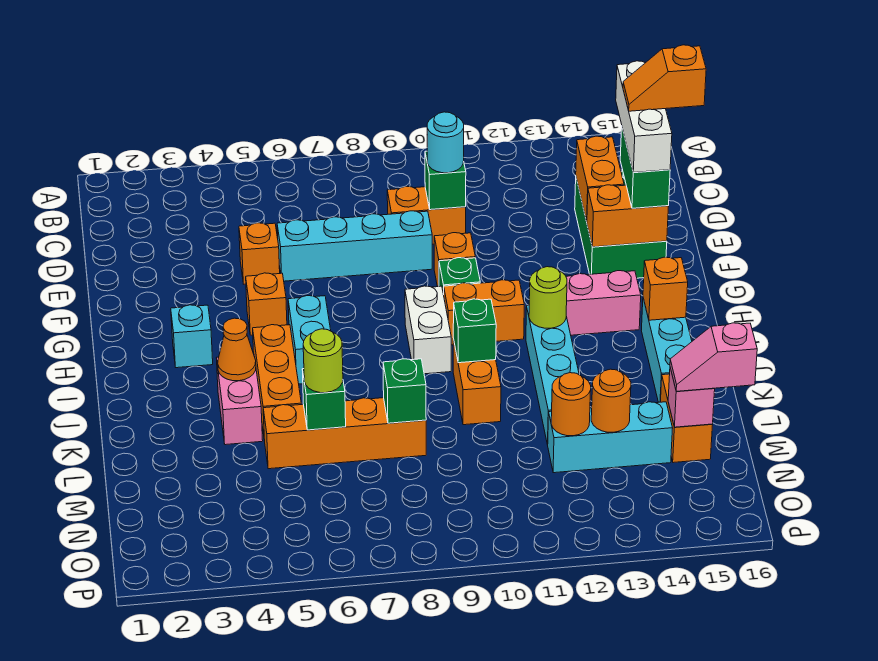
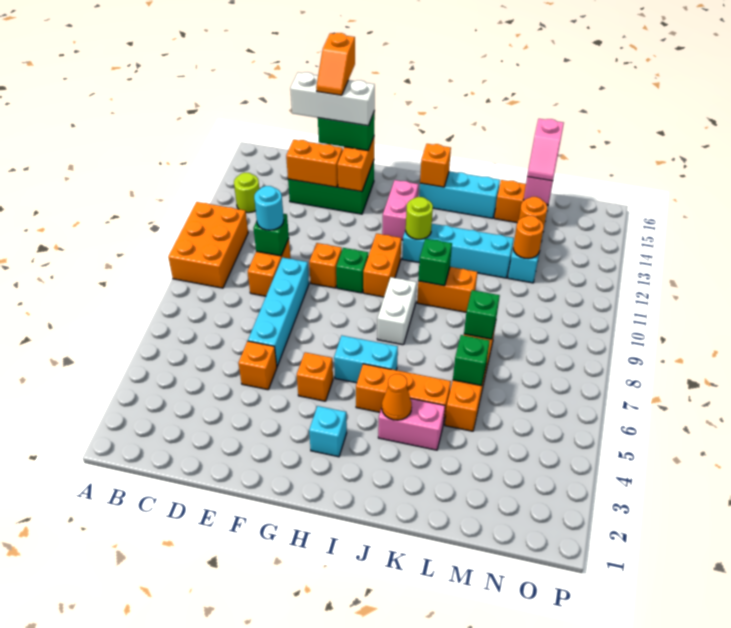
none -> orange brick A9:B11 level 1
white brick H9:I9 level 1 -> white brick I8:I9 level 1
lime round brick L6 level 3 -> lime round brick B13 level 1

